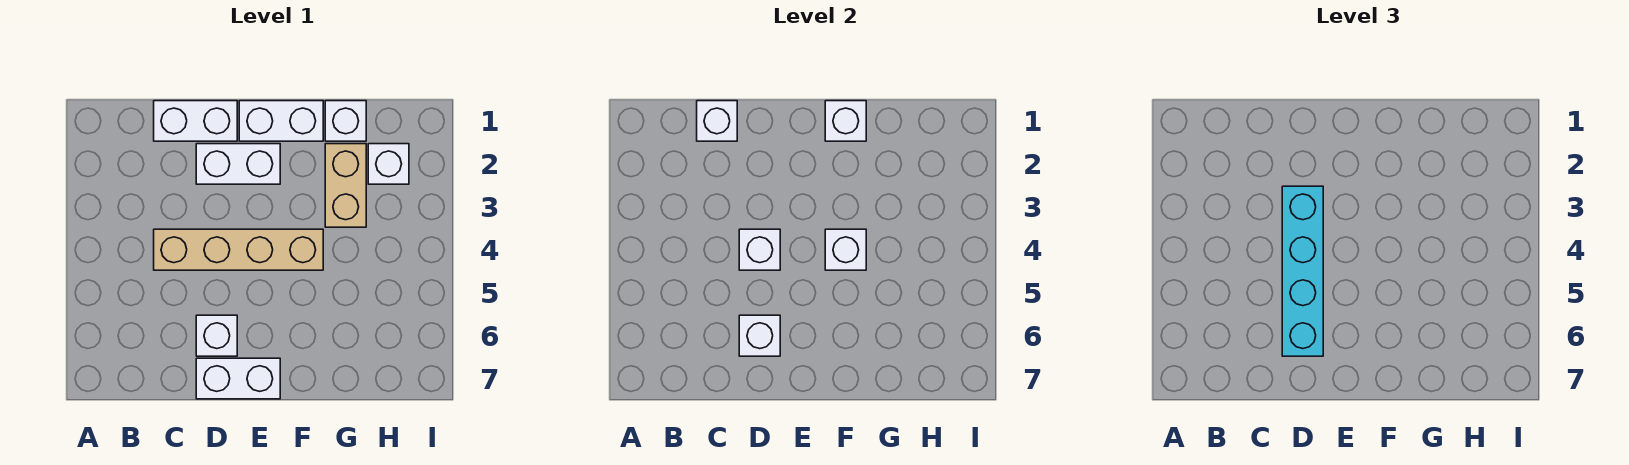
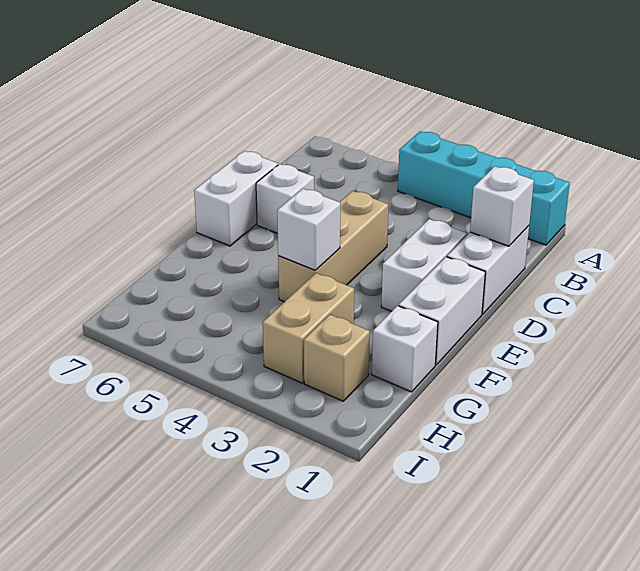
tan brick C4:F4 level 1 -> tan brick D4:F4 level 1
cyan brick D3:D6 level 3 -> cyan brick A1:A4 level 1
white brick D4 level 2 -> none
white brick D6 level 2 -> none
white brick F1 level 2 -> none
tan brick G2:G3 level 1 -> tan brick G3:H3 level 1
white brick H2 level 1 -> tan brick H2 level 1

